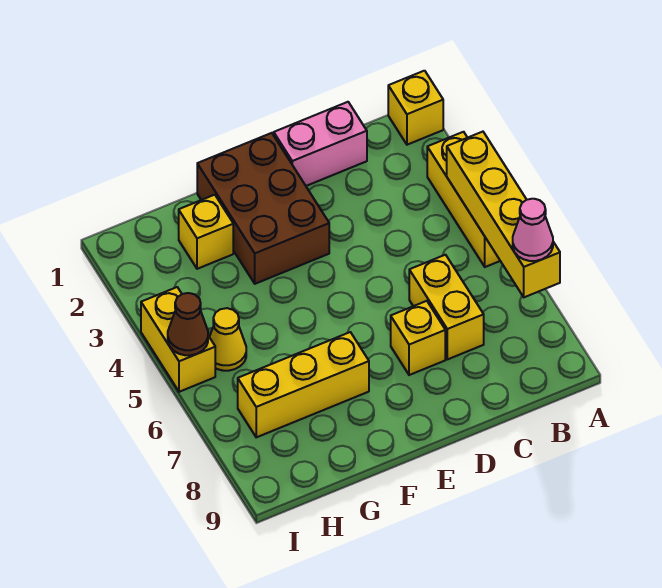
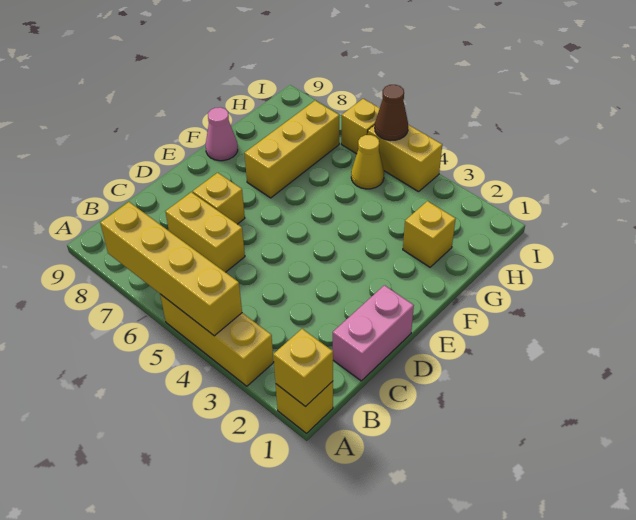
none -> yellow brick A1 level 2
pink cone A7 level 3 -> pink cone F9 level 1
brown brick E1:F3 level 1 -> none
none -> yellow brick I6 level 1

